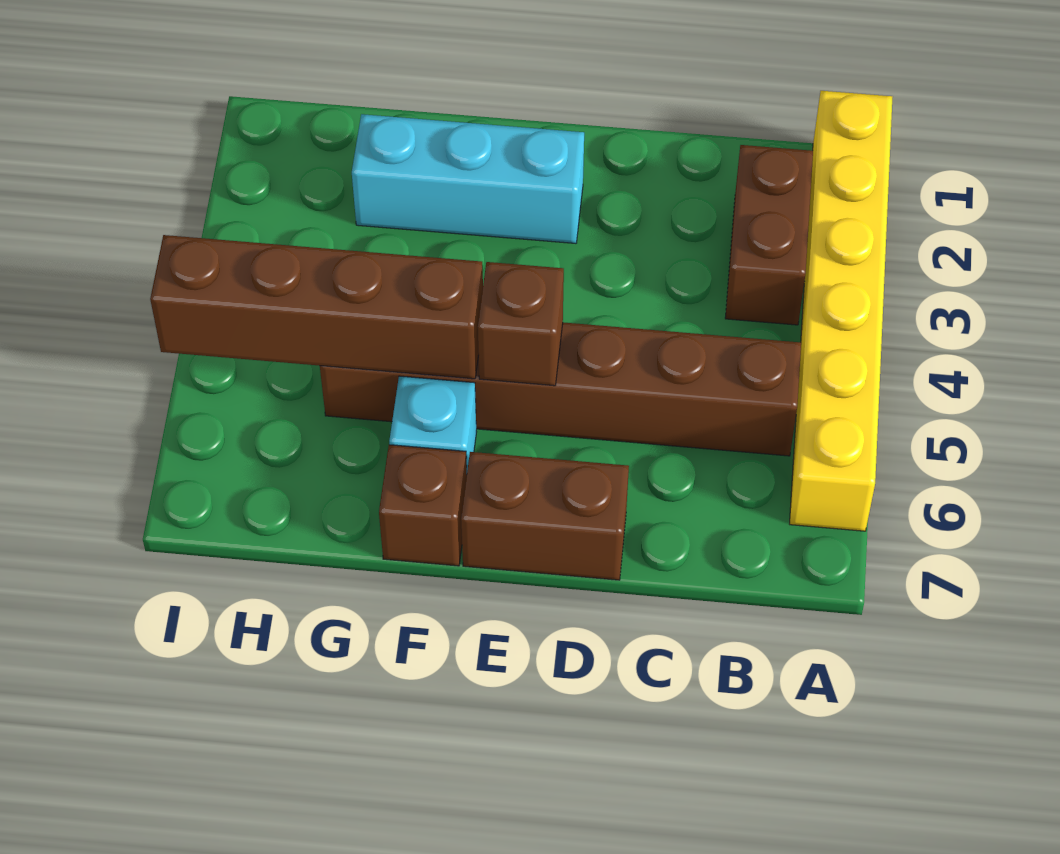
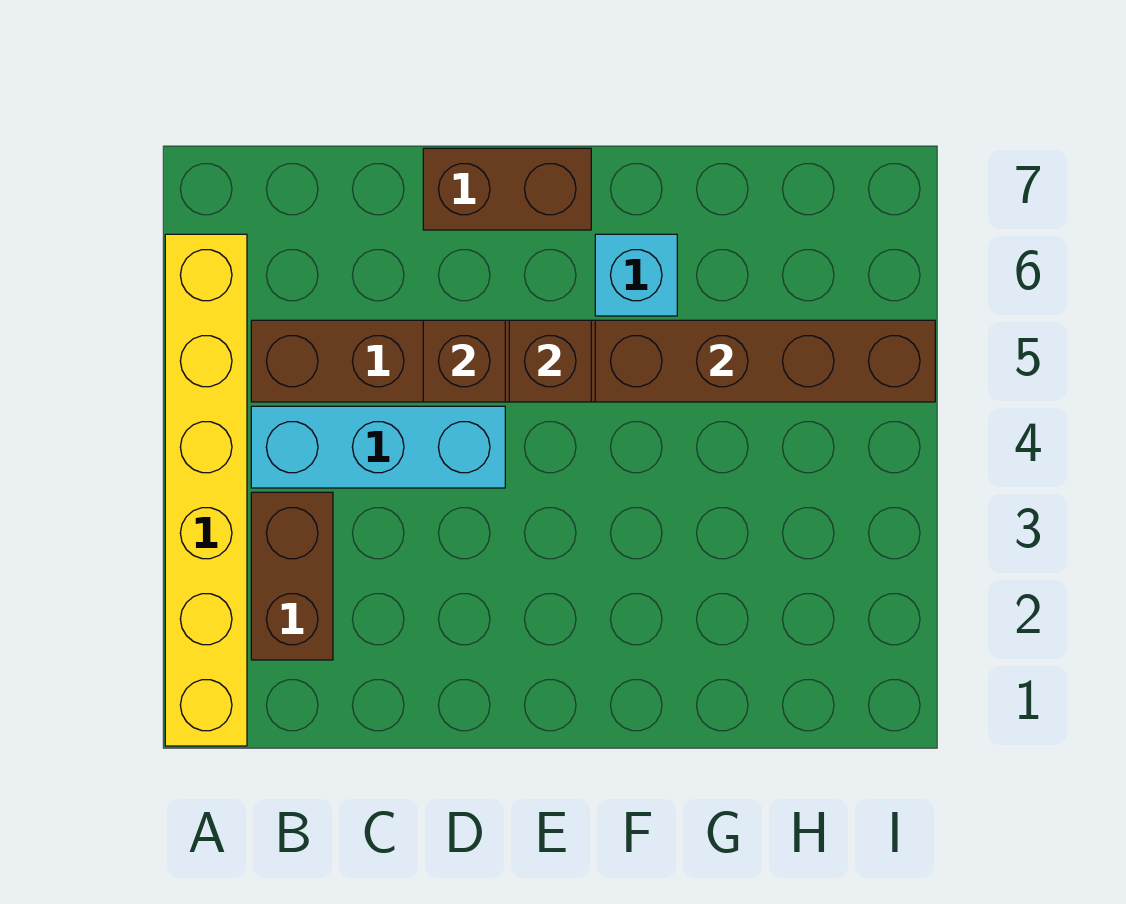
cyan brick E2:G2 level 1 -> cyan brick B4:D4 level 1
brown brick F7 level 1 -> brown brick D5 level 2

